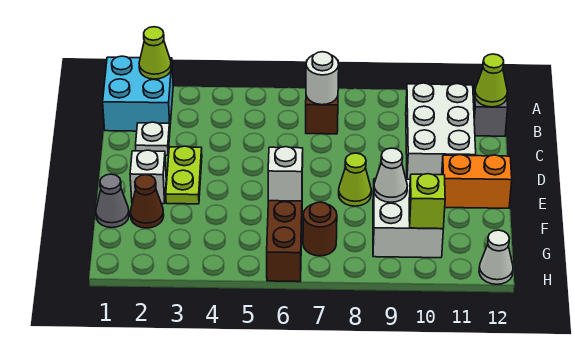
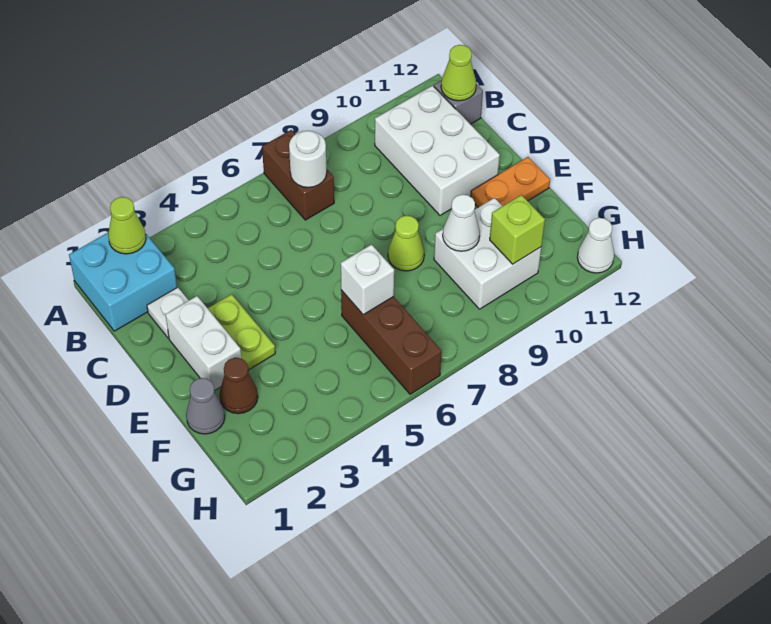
white brick E2 level 1 -> white brick D2:E2 level 1
orange brick E11:E12 level 1 -> orange plate E11:E12 level 1
brown round brick G7 level 1 -> none

